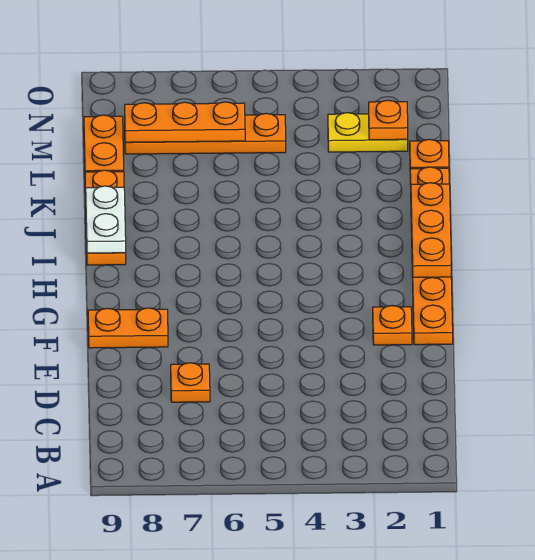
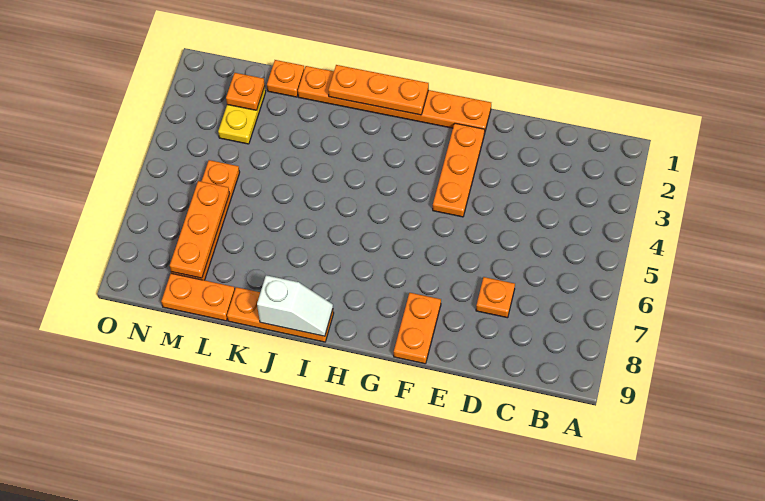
orange plate F2 level 1 -> orange plate F2:F4 level 1
white plate I9:J9 level 2 -> white slope I9:J9 level 2 top J

